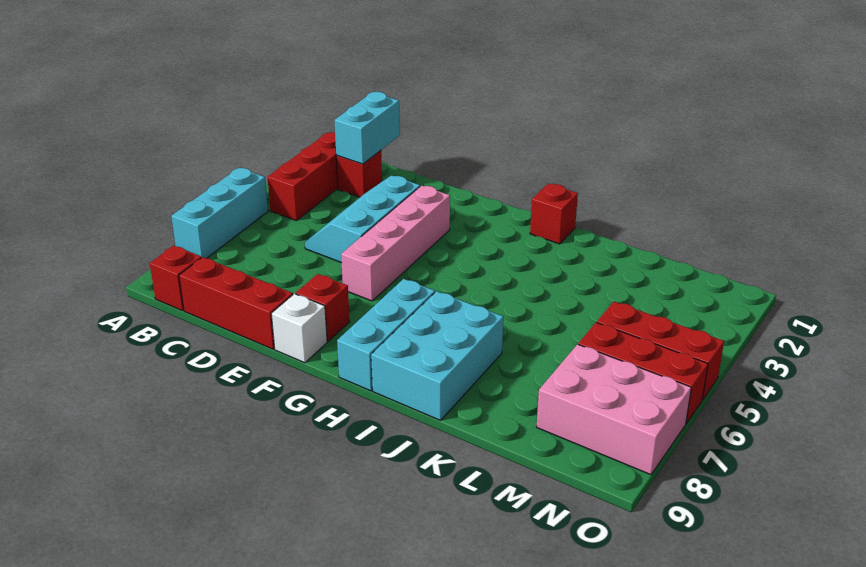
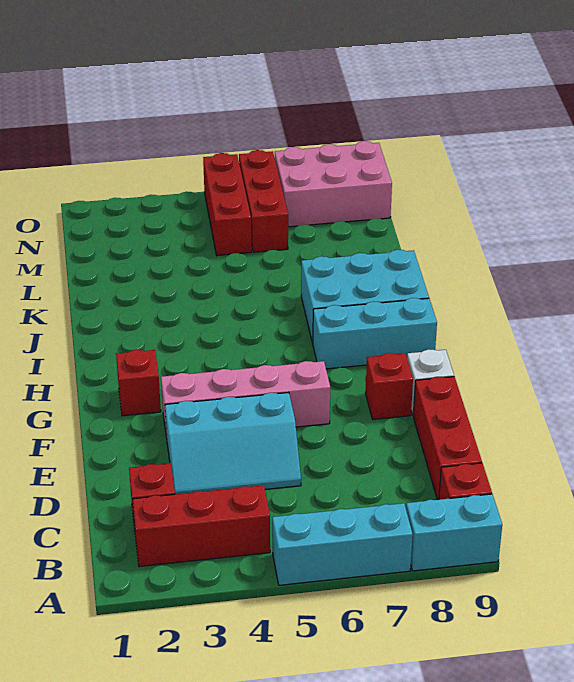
cyan brick C1:C2 level 2 -> cyan brick A8:A9 level 1
red brick I1 level 1 -> red brick G2 level 1
pink brick M7:O8 level 1 -> pink brick N7:O9 level 1

